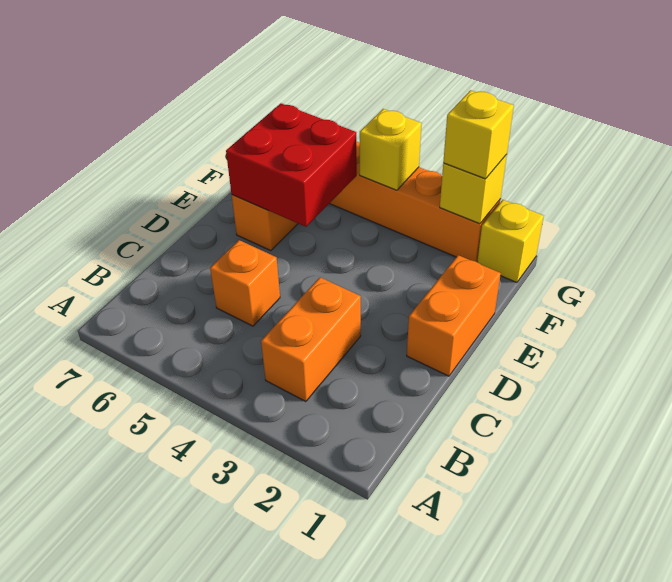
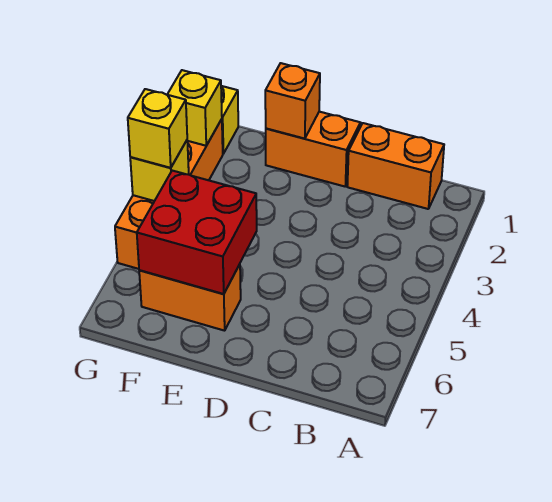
orange brick B3:C3 level 1 -> orange brick B1:C1 level 1
orange brick C5 level 1 -> orange brick E1 level 2
yellow brick G2 level 3 -> yellow brick G4 level 3

